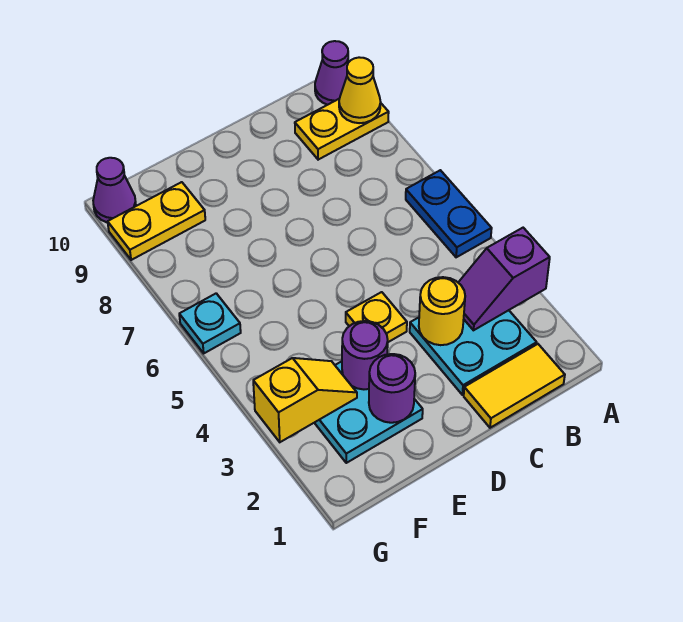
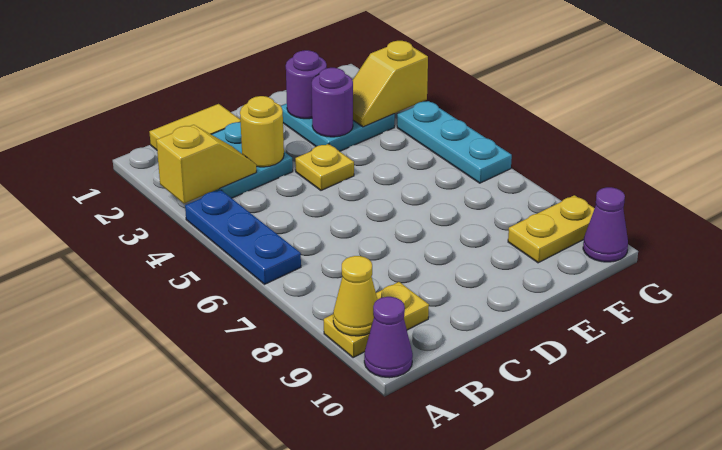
purple slope A3:B3 level 2 top A -> yellow slope A3:B3 level 2 top A
blue plate A5:A6 level 1 -> blue plate A4:A6 level 1
cyan plate G6 level 1 -> cyan plate G4:G6 level 1

